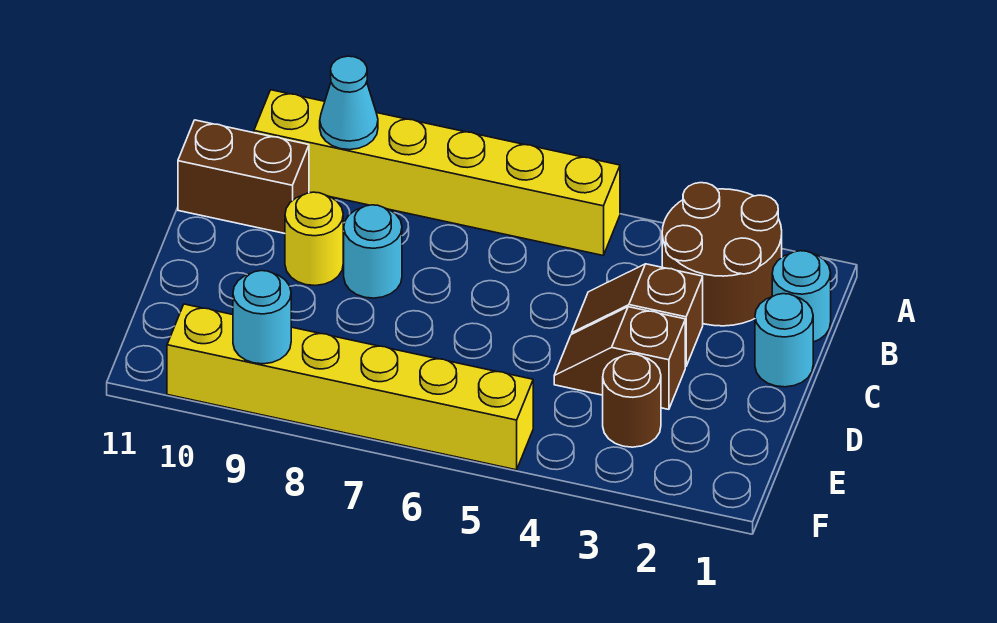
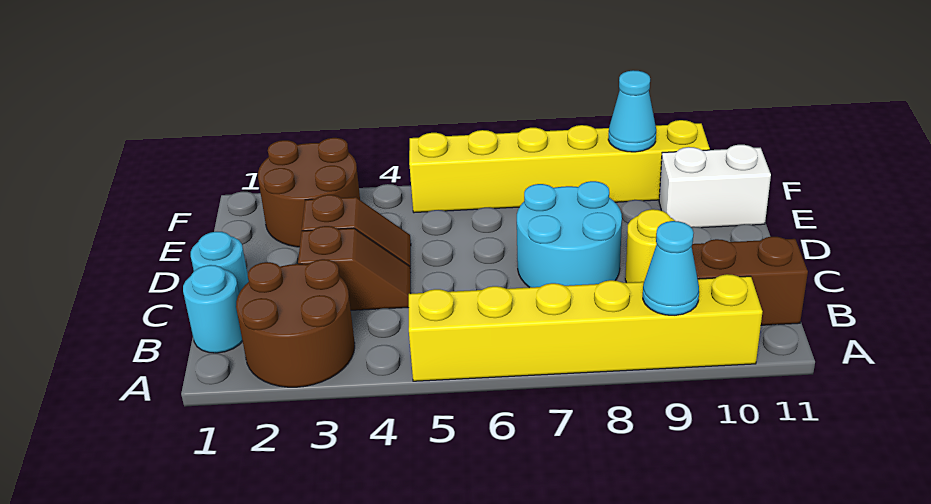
cyan round brick C8 level 1 -> cyan round brick C7:D8 level 1
brown round brick E3 level 1 -> brown round brick E2:F3 level 1
none -> white brick E10:E11 level 1
cyan round brick F9 level 2 -> cyan cone F9 level 2

